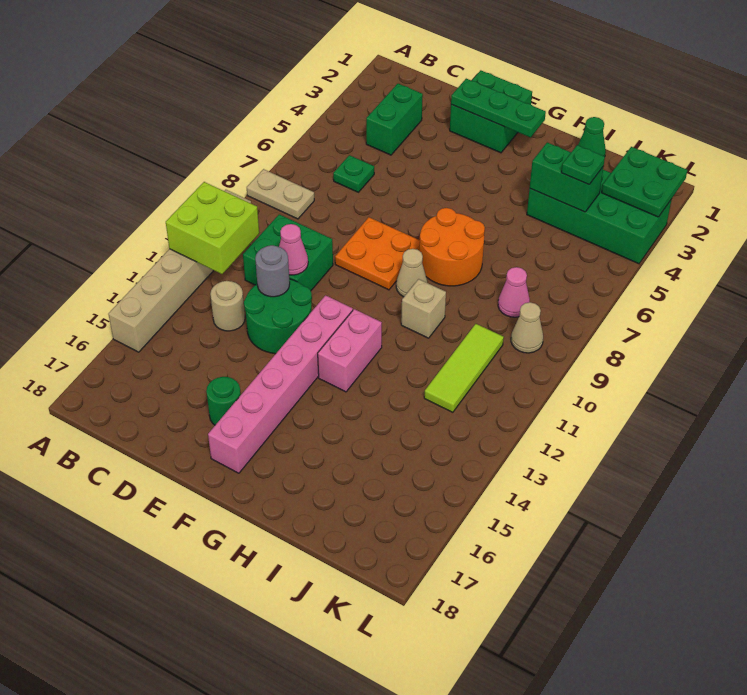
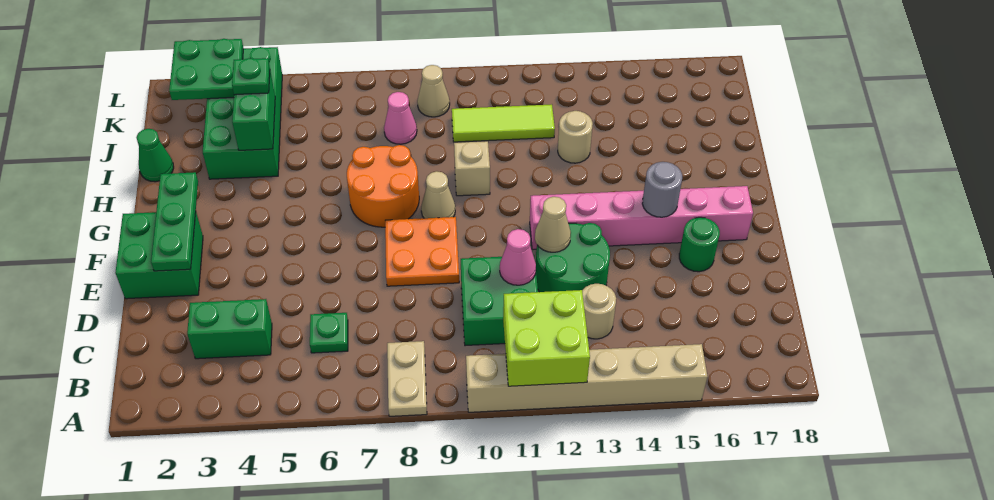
grey round brick D12 level 2 -> grey round brick F15 level 2
none -> tan cone E12 level 2
pink brick G12:G13 level 1 -> none
none -> tan round brick I13 level 1

